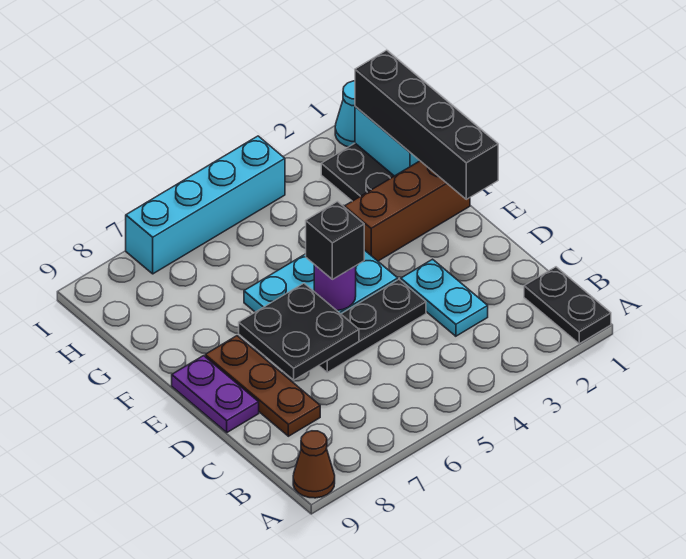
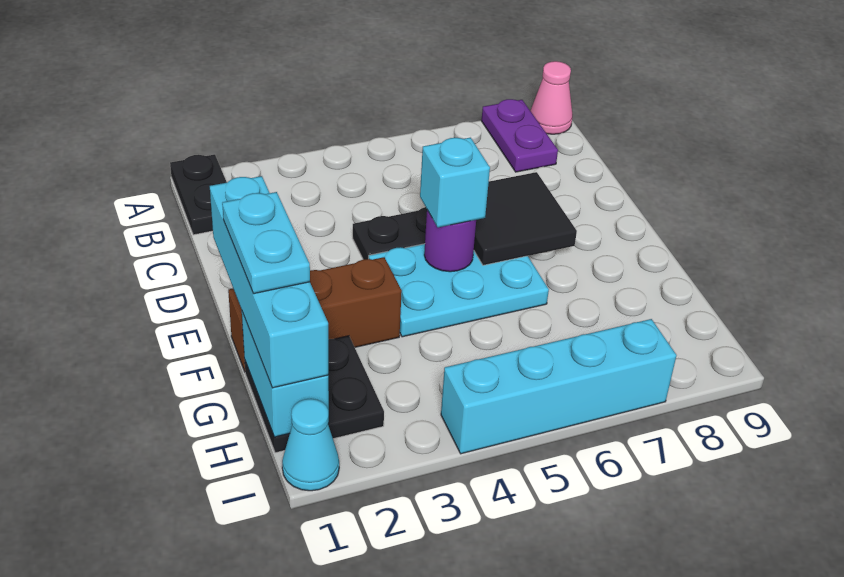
brown cone A9 level 1 -> pink cone A9 level 1
cyan plate C3:D3 level 1 -> cyan plate F1:G1 level 4
brown plate C8:E8 level 1 -> none
black plate D6:E7 level 2 -> black tile D6:E7 level 2
purple plate D9:E9 level 1 -> purple plate A8:B8 level 1
black brick E1:H1 level 3 -> cyan brick E1:H1 level 3
black brick E5 level 3 -> cyan brick E5 level 3

